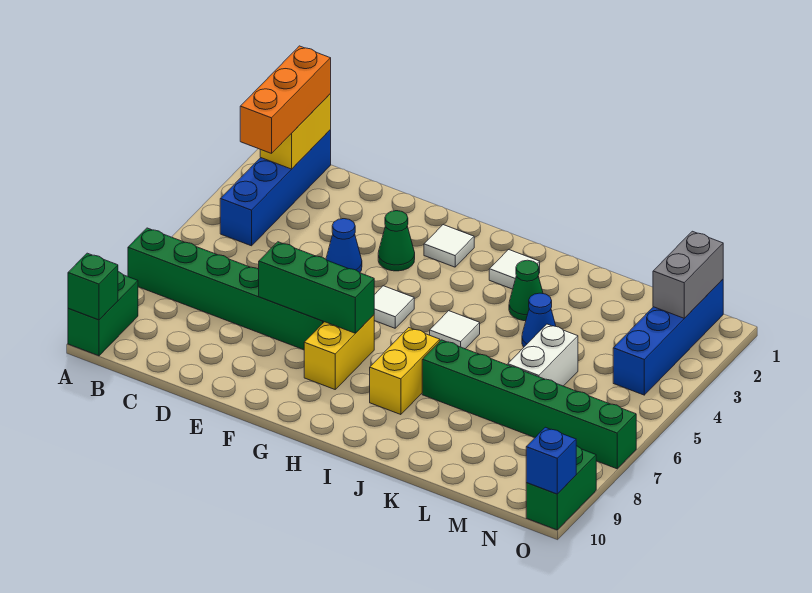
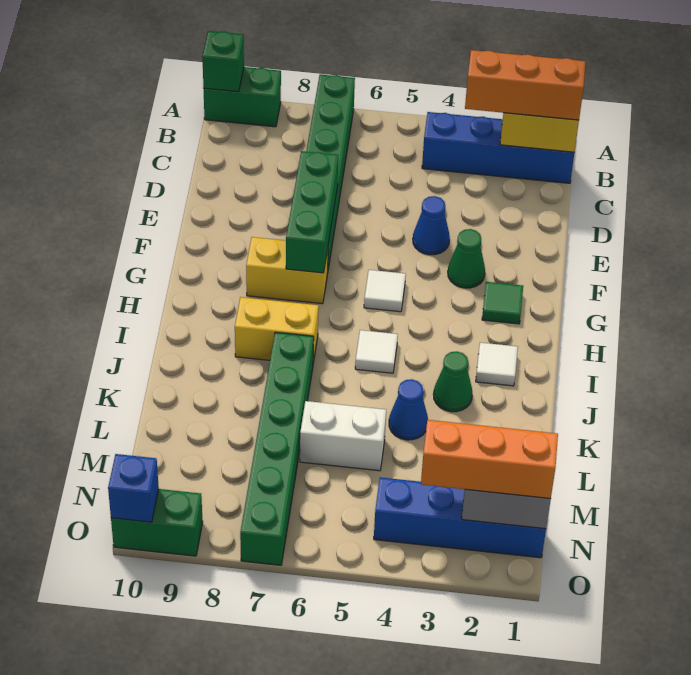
white tile G2 level 1 -> green tile G2 level 1
none -> orange brick N1:N3 level 3

